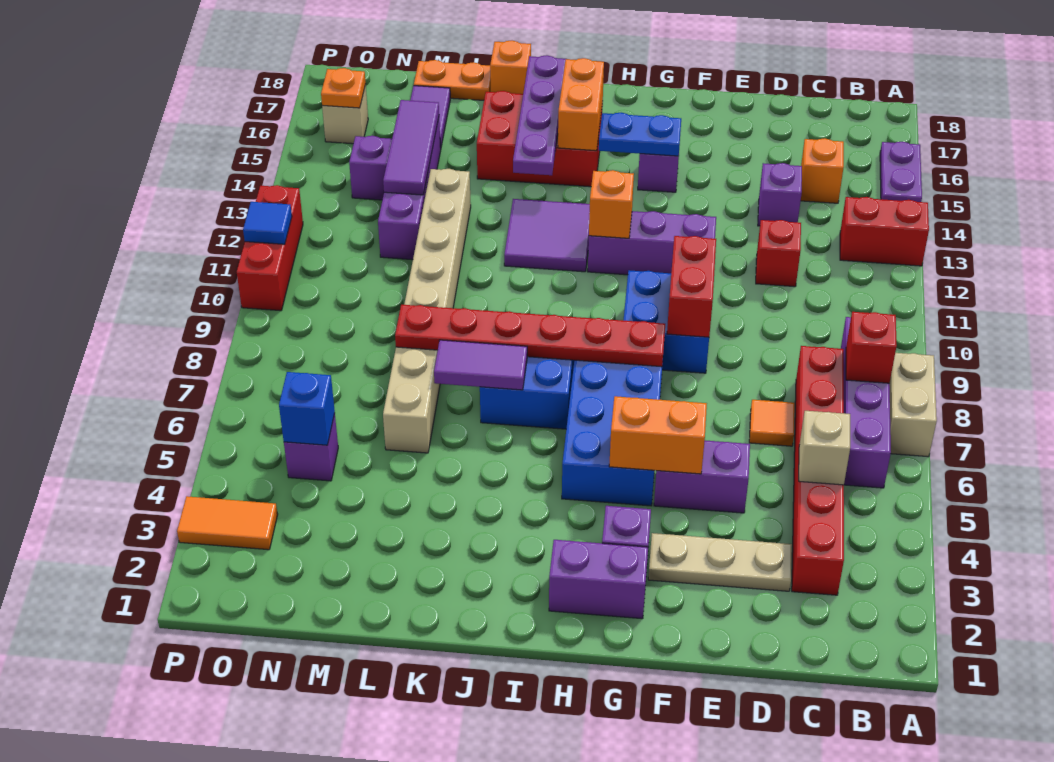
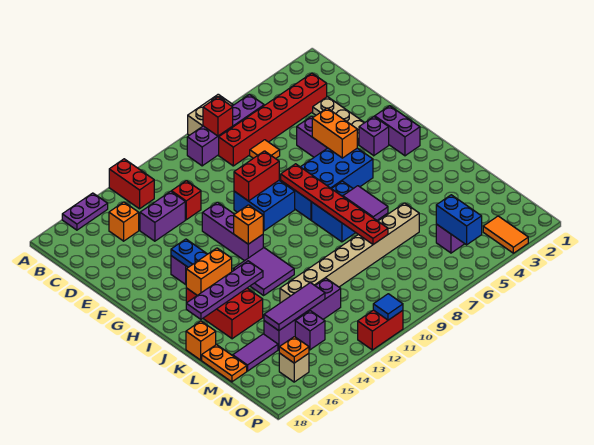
tan brick C5 level 2 -> none
purple brick D14 level 1 -> purple brick D13:D14 level 1
blue brick N5 level 2 -> blue brick N5:O5 level 2
red brick P10:P12 level 1 -> red brick P11:P12 level 1

